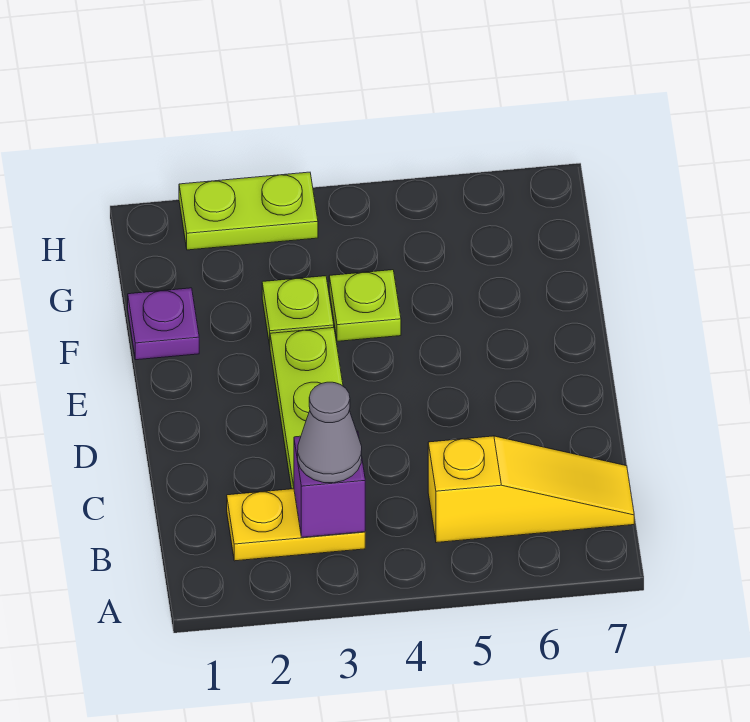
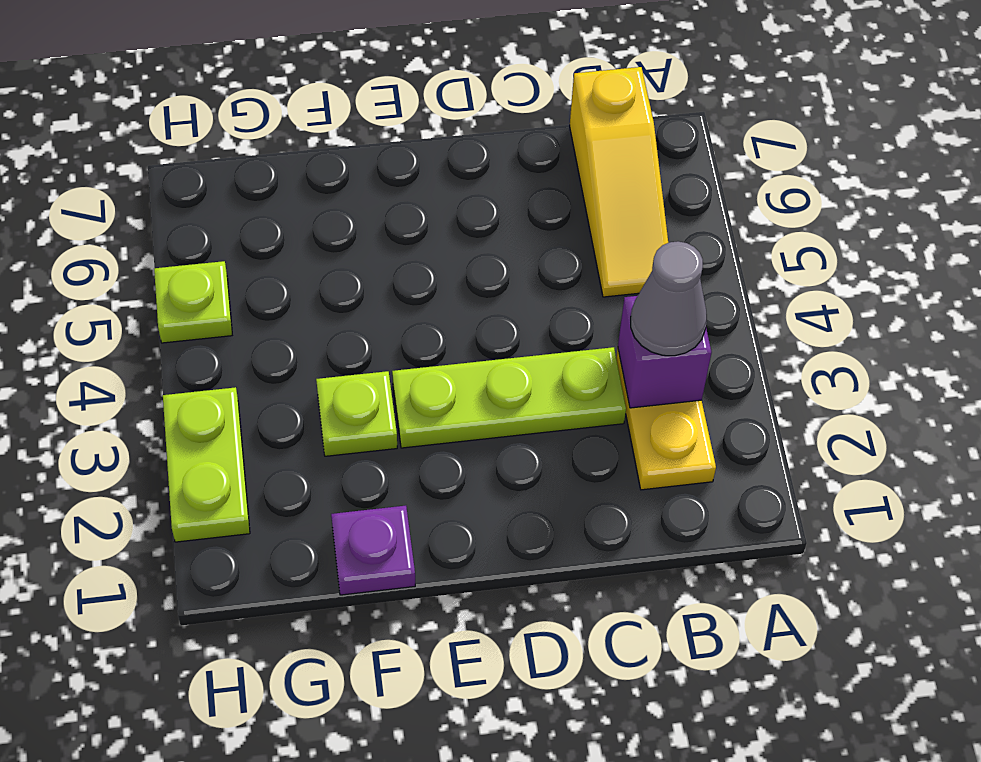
yellow slope B5:B7 level 1 top 5 -> yellow slope B5:B7 level 1 top 7
lime plate F4 level 1 -> lime plate H5 level 1

